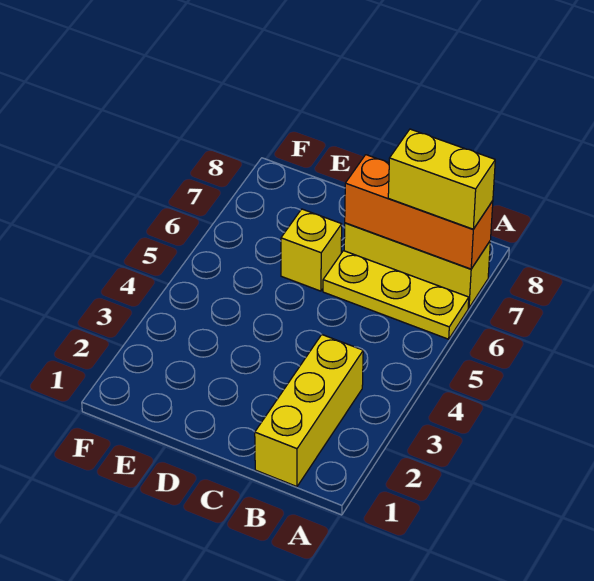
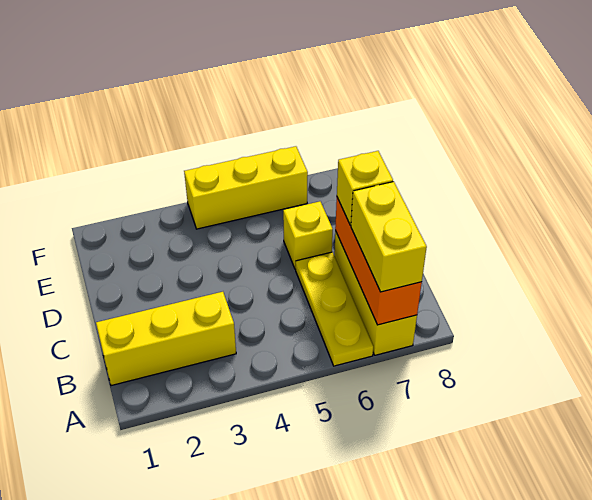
none -> yellow brick C7 level 3
none -> yellow brick F4:F6 level 1

